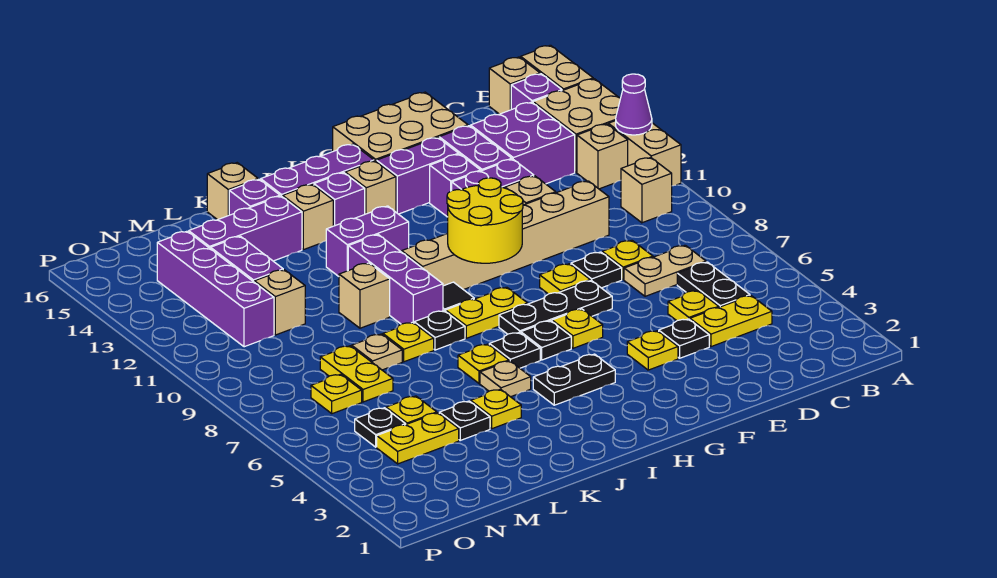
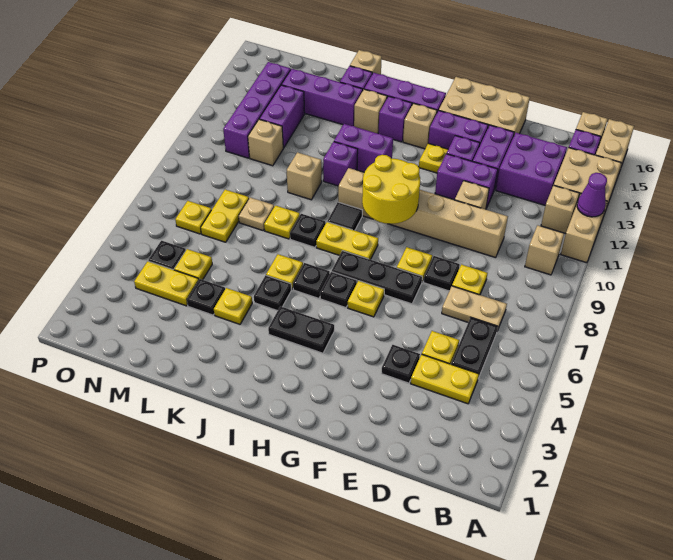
yellow plate F4 level 1 -> yellow plate G13 level 1
tan plate J5 level 1 -> black plate J5 level 1
purple brick J9:J11 level 1 -> purple brick J11 level 1

